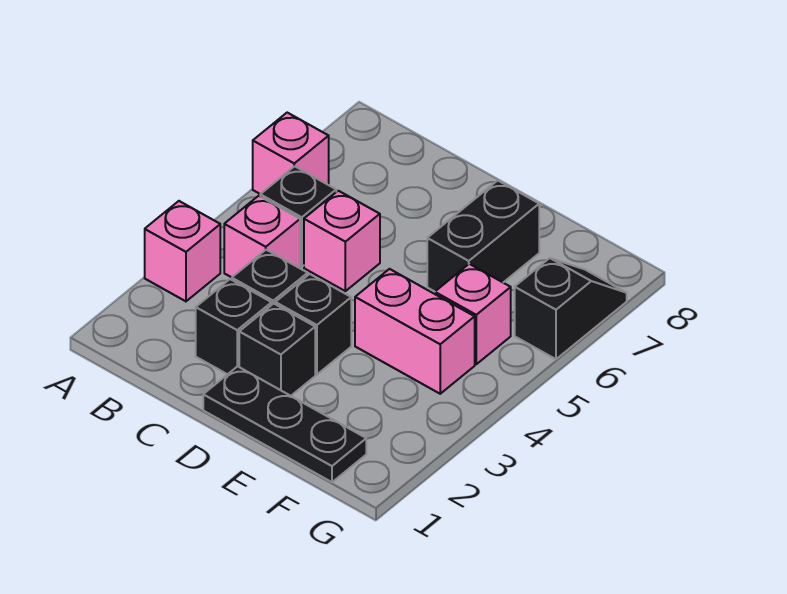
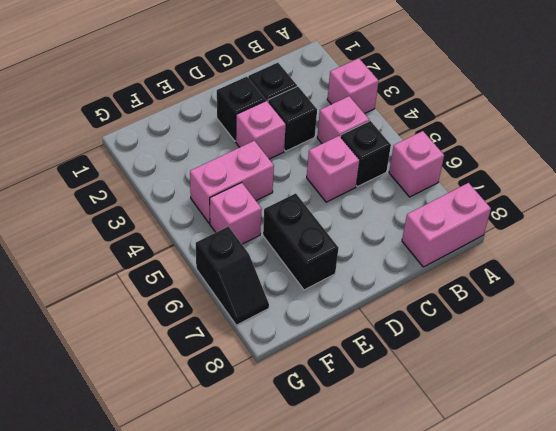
none -> pink brick A8:B8 level 1
black plate D1:F1 level 1 -> none
black brick D3 level 1 -> pink brick D3 level 1

